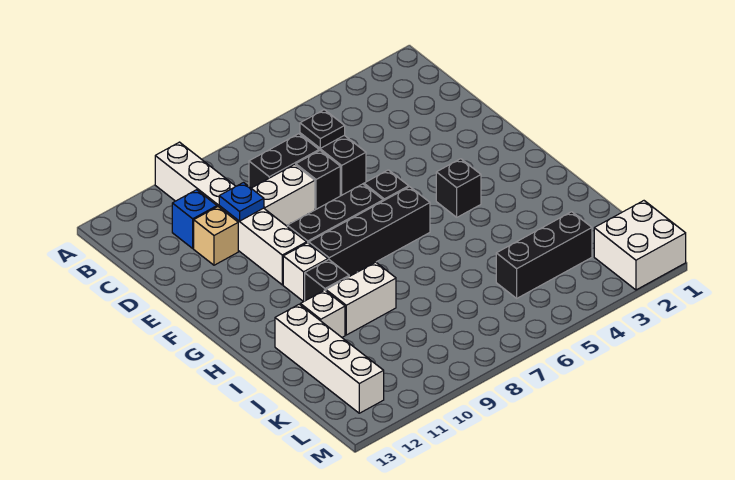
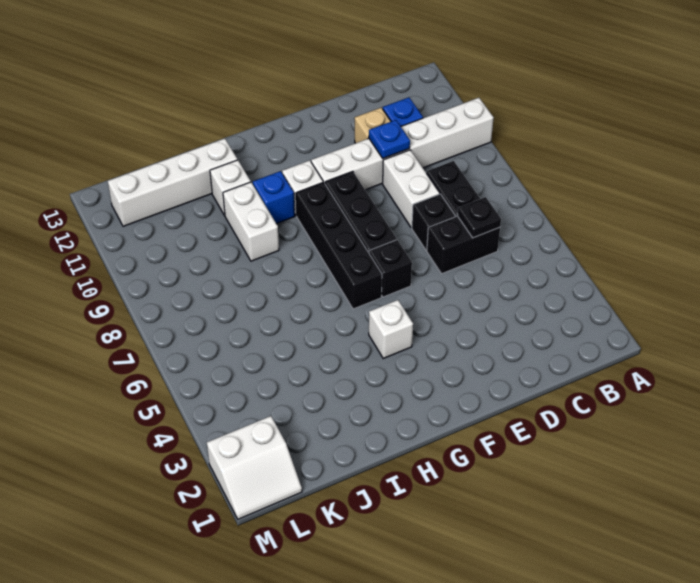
black brick G4 level 1 -> white brick G4 level 1
black brick H10 level 1 -> blue brick H10 level 1
black brick K3:K5 level 1 -> none
white brick L1:M2 level 1 -> white slope L1:M2 level 1 top 2

